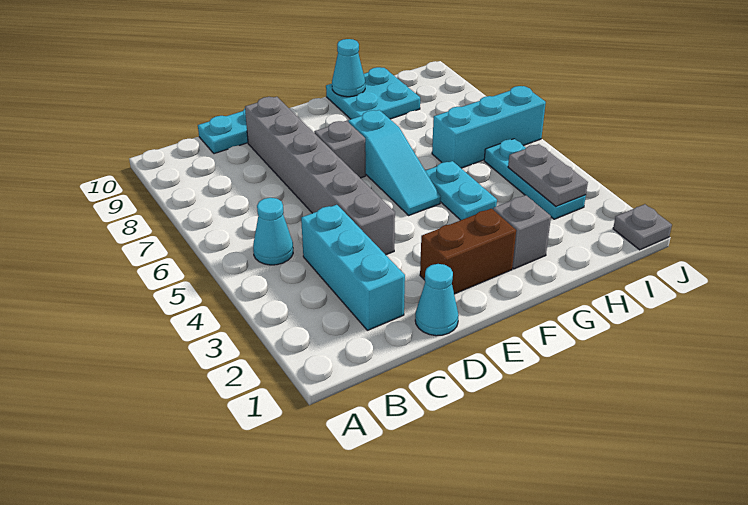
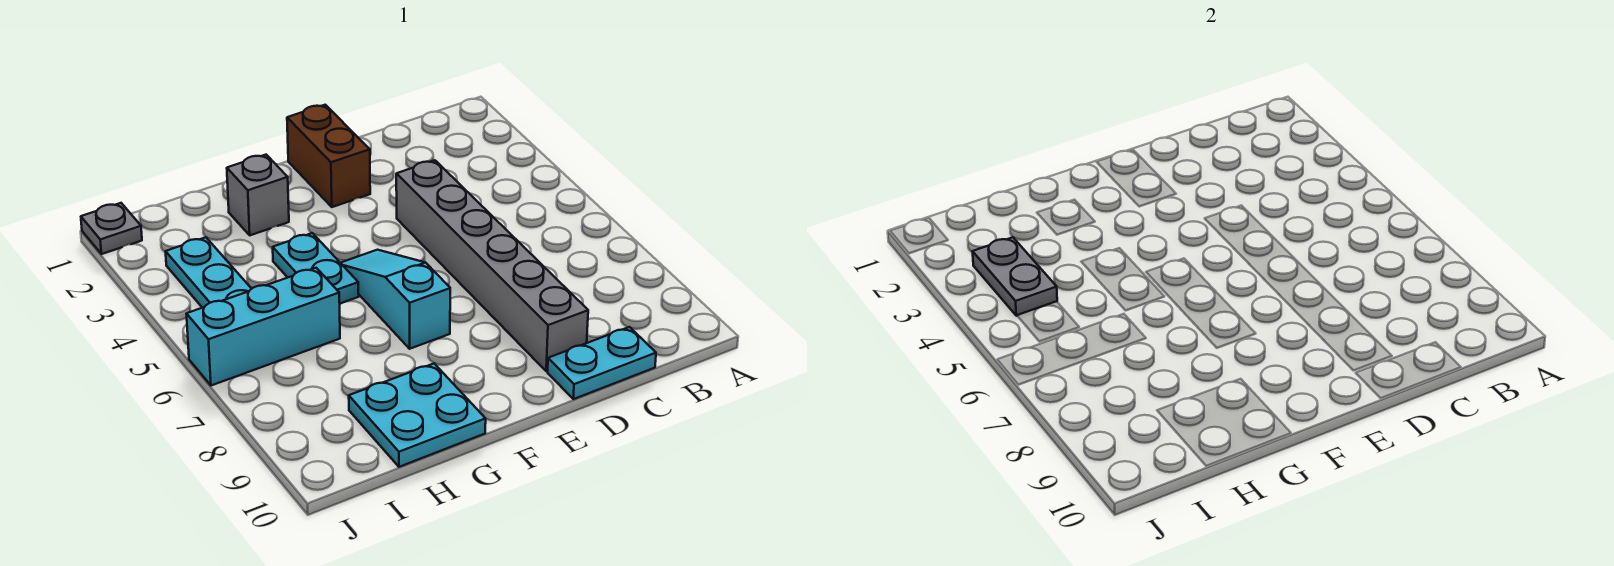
cyan cone B5 level 1 -> none
cyan brick C2:C4 level 1 -> none
cyan cone D1 level 1 -> none
brown brick E2:F2 level 1 -> brown brick E1:E2 level 1
grey brick E7 level 1 -> none
cyan cone G10 level 2 -> none

